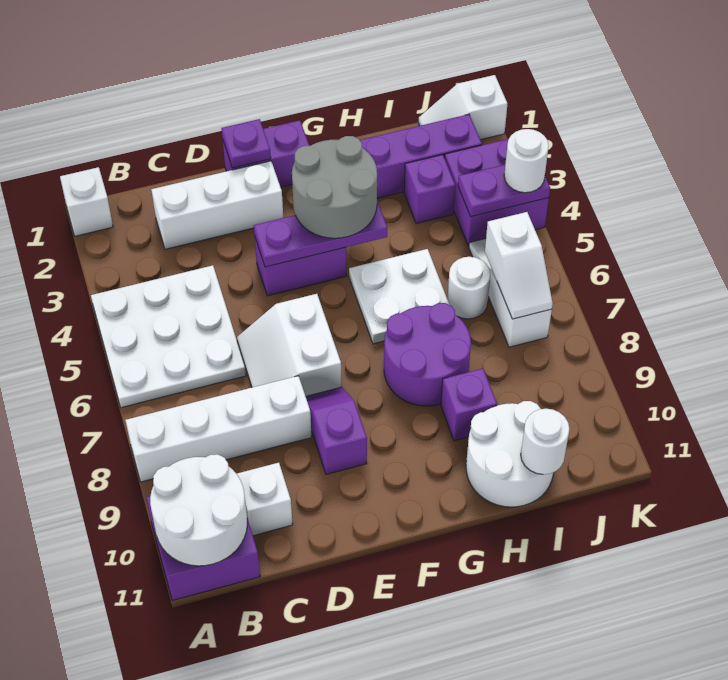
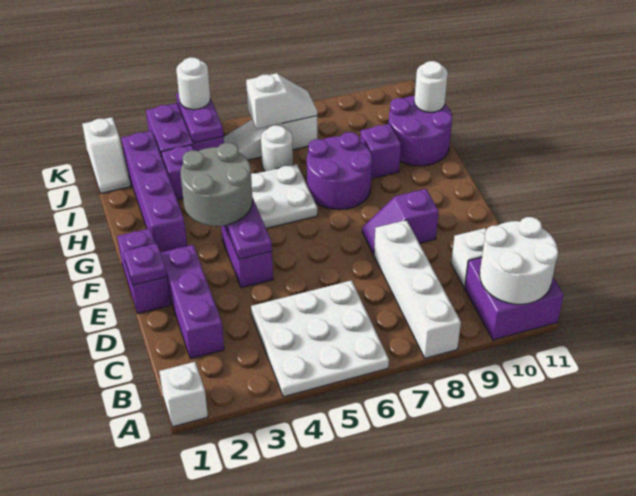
white brick C2:E2 level 1 -> purple brick C2:E2 level 1
white slope D6:E7 level 1 top E -> none
white round brick H10:I11 level 1 -> purple round brick H10:I11 level 1

